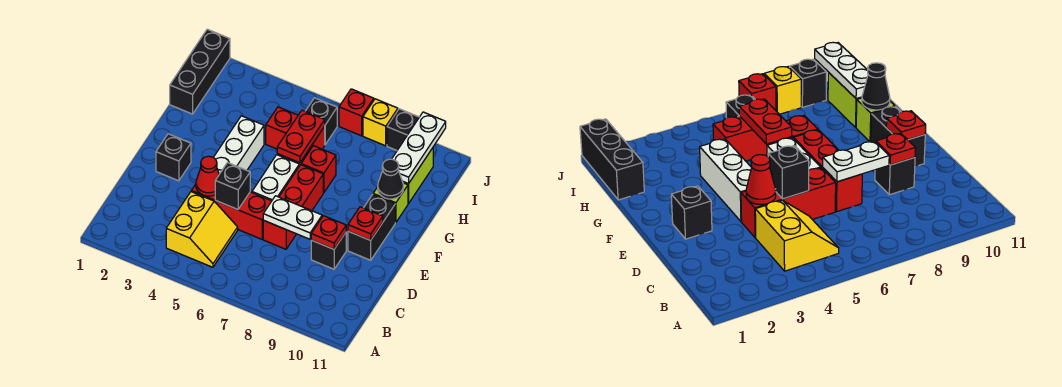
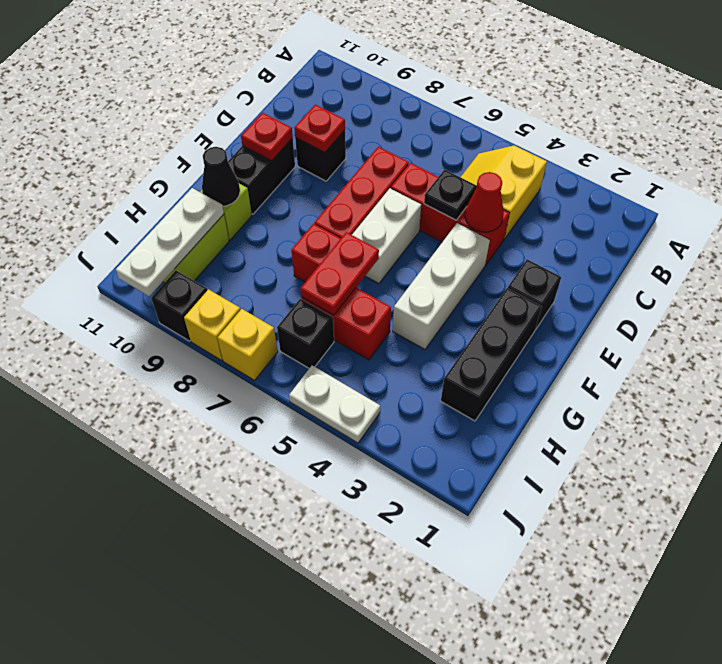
black brick D5 level 2 -> black plate D5 level 2
white plate D7:D8 level 2 -> white plate J4:J5 level 1
black brick H1:J1 level 1 -> black brick F2:H2 level 1
red brick J7 level 1 -> yellow brick J7 level 1

